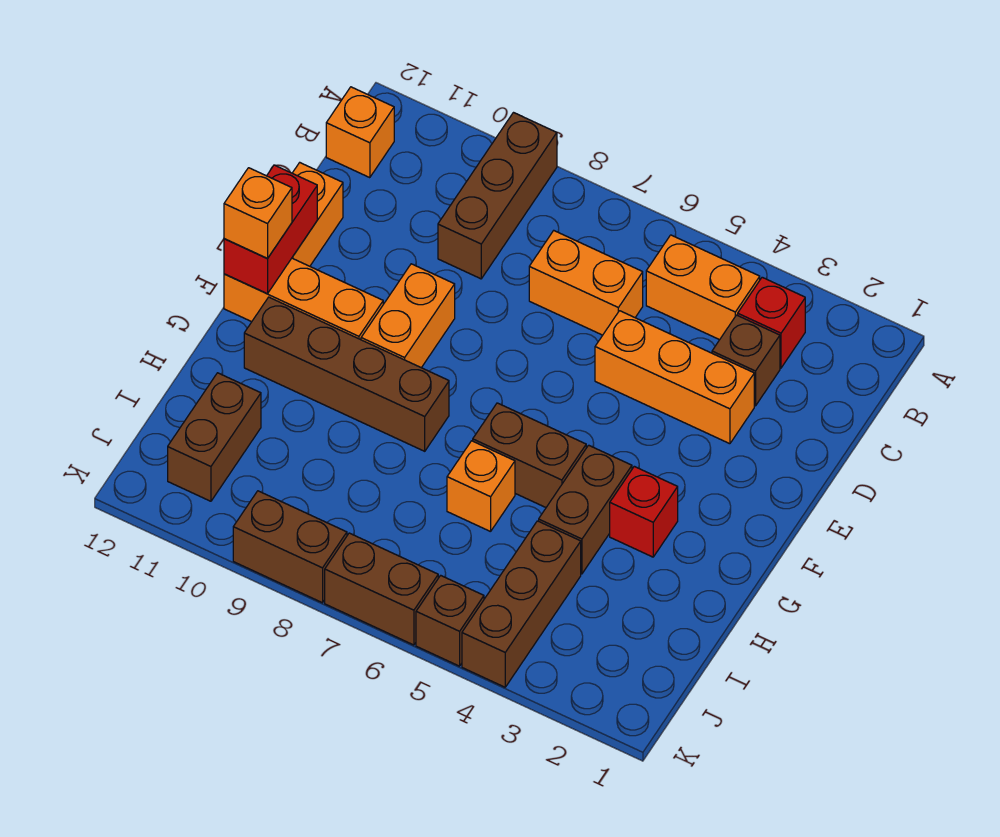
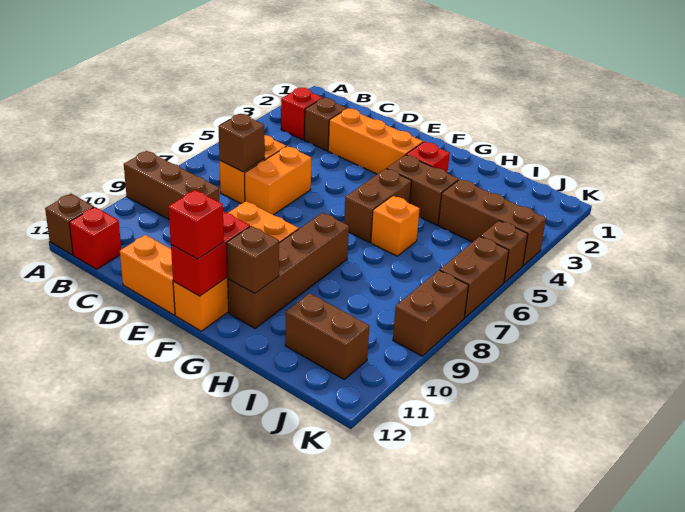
none -> brown brick A12 level 1
orange brick B4:B5 level 1 -> orange brick D6:D7 level 1
orange brick B12 level 1 -> red brick B12 level 1
none -> brown brick C7 level 2
orange brick D3:D5 level 1 -> orange brick D3:F3 level 1
red brick E12:F12 level 2 -> red brick F11:F12 level 2
orange brick F12 level 3 -> red brick F12 level 3
none -> brown brick G11 level 2

